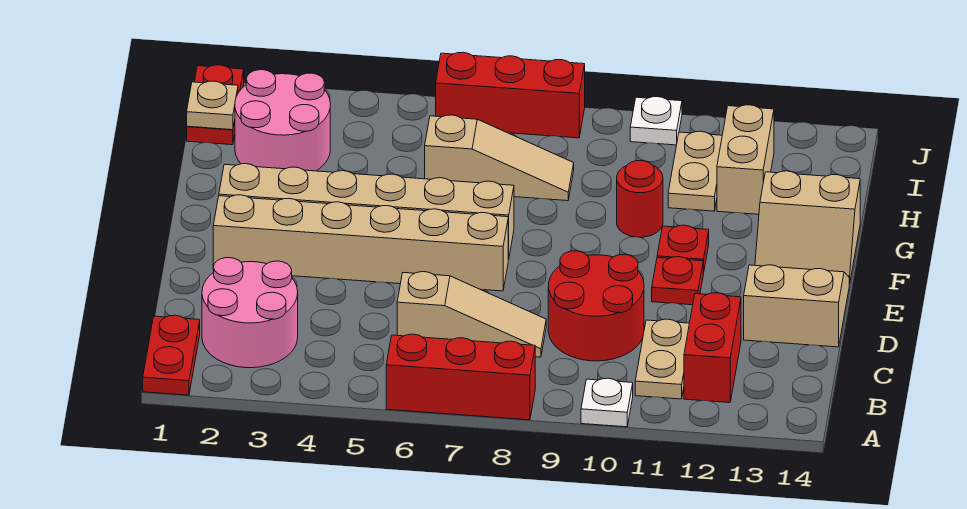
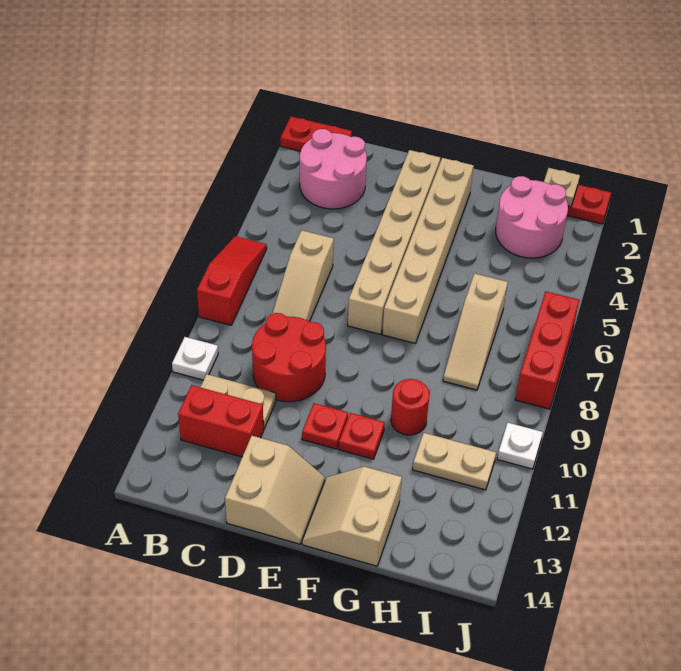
red brick A6:A8 level 1 -> red slope A6:A8 level 1 top 8
tan brick H12:I12 level 1 -> none

